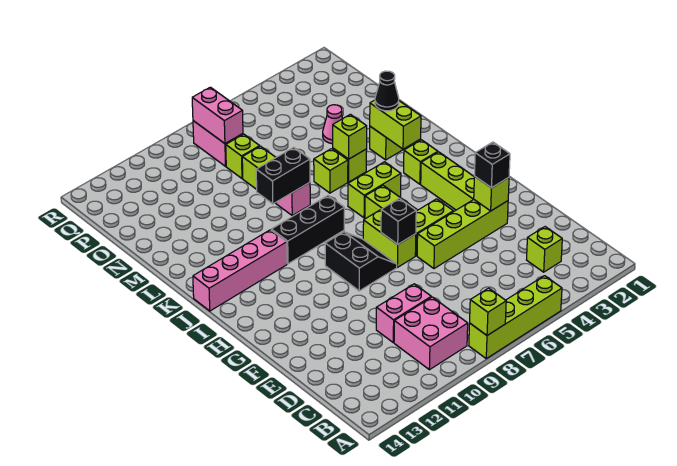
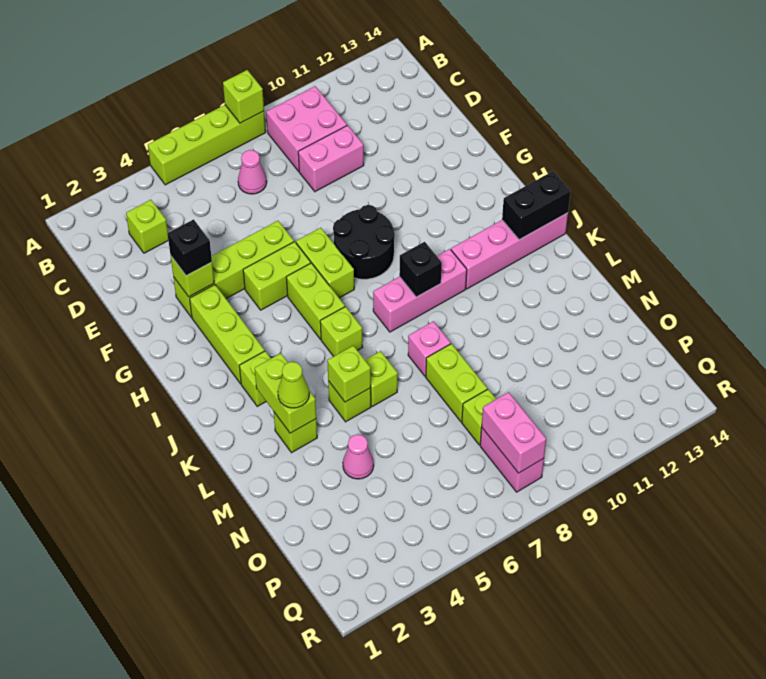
none -> pink cone C7 level 1
black brick G7 level 2 -> black brick J9 level 2
black slope G8:H9 level 1 top 9 -> black round brick G8:H9 level 1
lime brick J5:J6 level 1 -> lime brick J6 level 1
black brick J8:J10 level 1 -> pink brick J8:J10 level 1
black cone L3 level 3 -> lime cone L3 level 3
black brick L8:L9 level 2 -> black brick J13:J14 level 2

